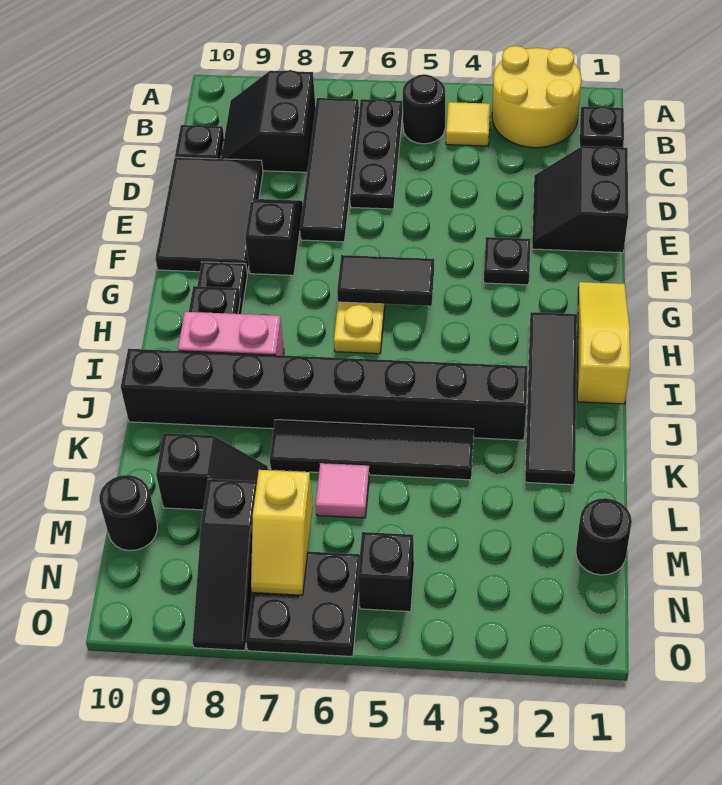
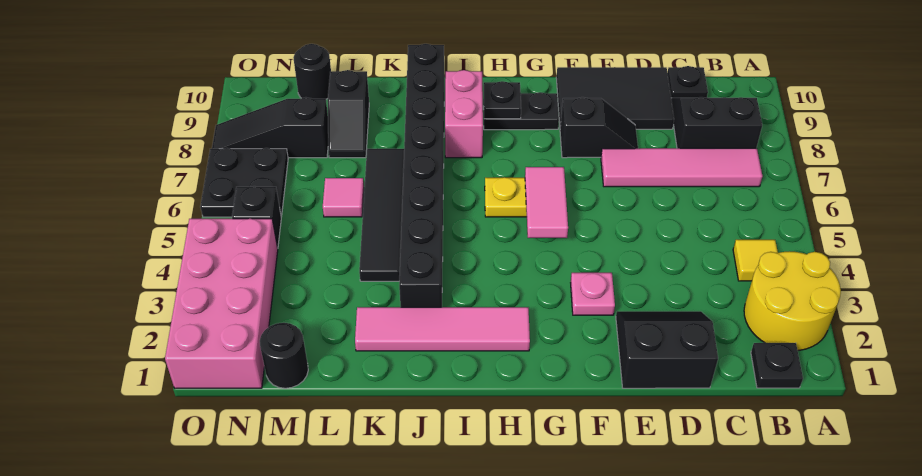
black round brick B5 level 1 -> none
black plate B6:D6 level 1 -> none
black tile B7:E7 level 1 -> pink tile B7:E7 level 1
black plate F3 level 1 -> pink plate F3 level 1
yellow slope G1:I1 level 1 top I -> none
black tile G5:G6 level 2 -> pink tile G5:G6 level 2
black tile H2:K2 level 1 -> pink tile H2:K2 level 1
yellow slope M7:N7 level 2 top M -> none
none -> pink brick N1:O4 level 1

